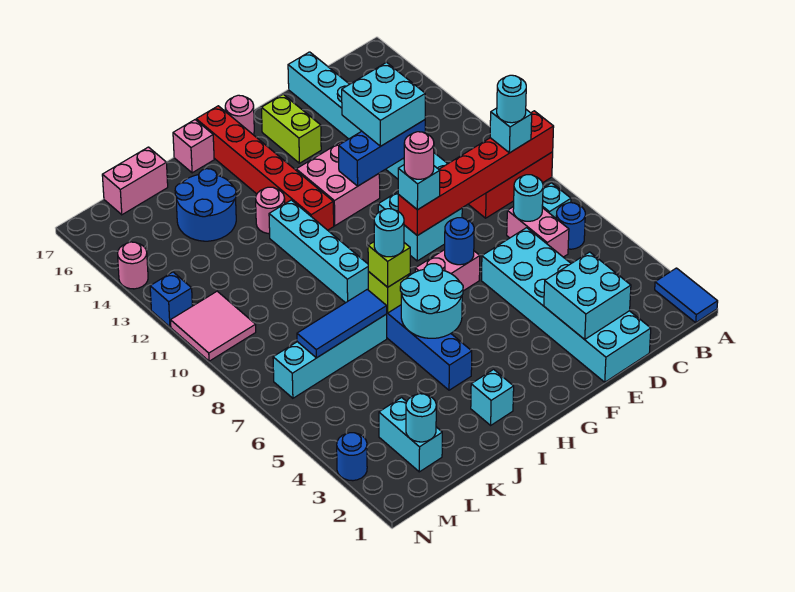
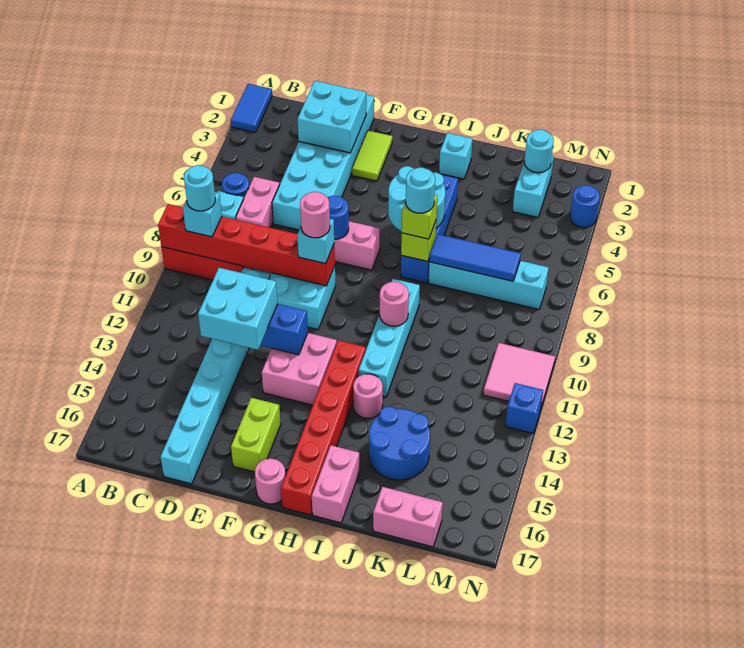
cyan round brick C7 level 2 -> none
none -> lime tile F2:F3 level 1
pink brick I17 level 1 -> pink brick I16:I17 level 1
pink round brick N14 level 1 -> pink round brick I10 level 2

